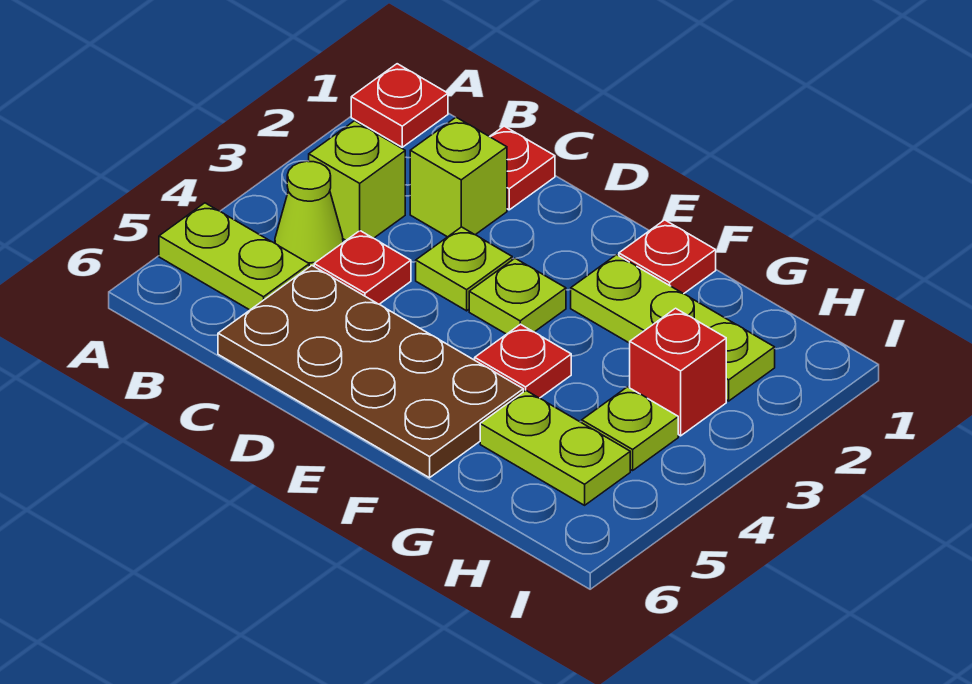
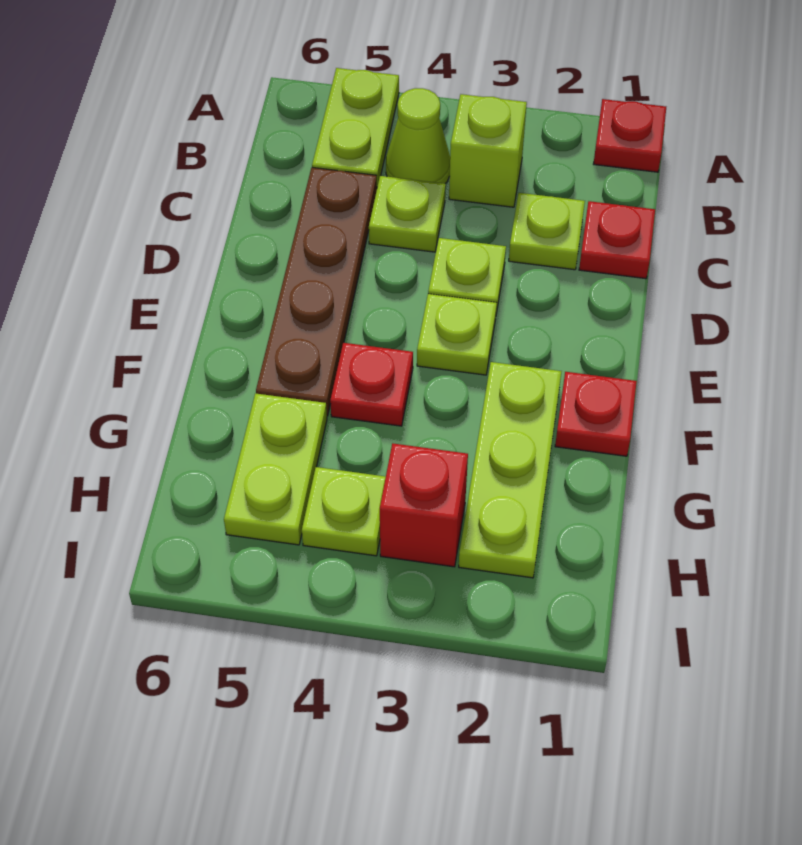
lime brick C2 level 1 -> lime plate C2 level 1
red plate C4 level 1 -> lime plate C4 level 1
brown plate C5:F6 level 1 -> brown plate C5:F5 level 1

